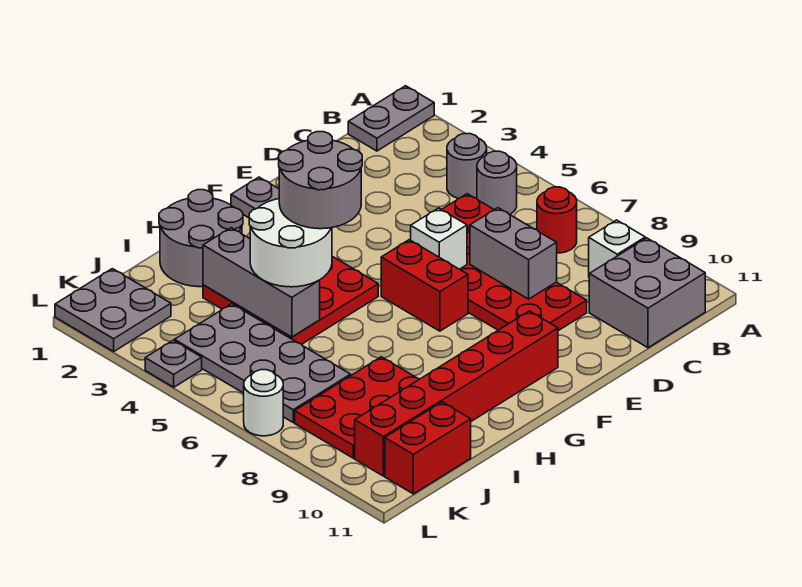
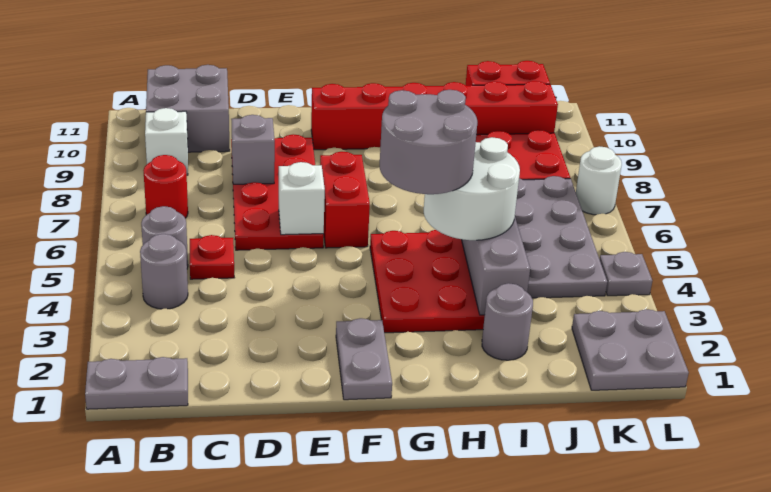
grey brick D7:D8 level 2 -> grey brick D8 level 2
grey round brick H1:I2 level 1 -> grey round brick I2 level 1

